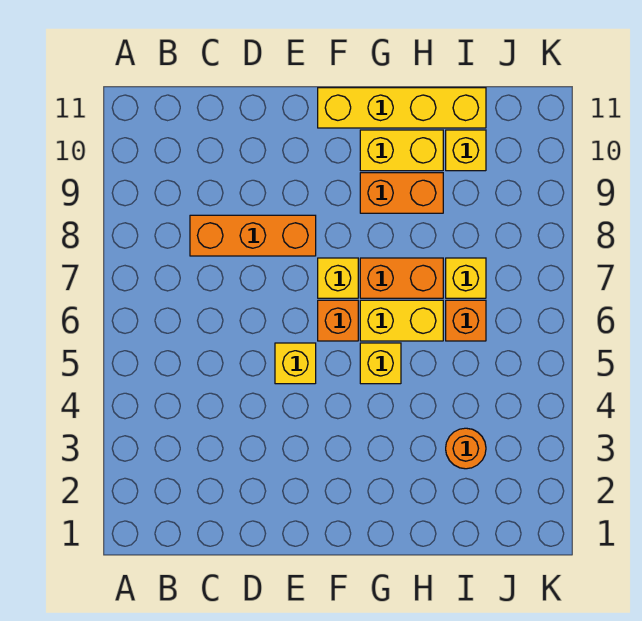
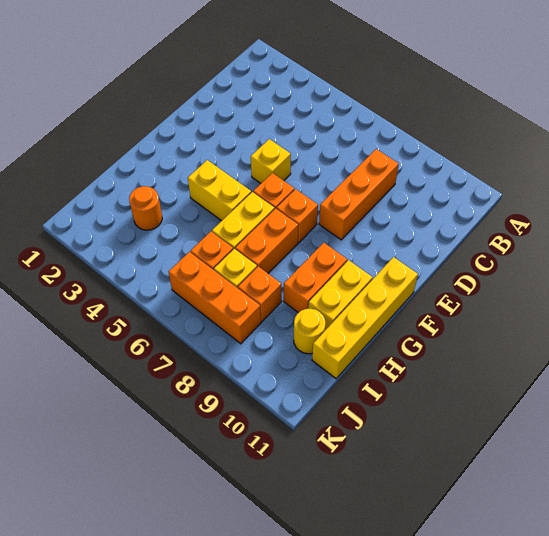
yellow brick F7 level 1 -> orange brick F7 level 1
yellow brick G5 level 1 -> yellow brick G4:G5 level 1
none -> orange brick I8 level 1
yellow brick I10 level 1 -> yellow round brick I10 level 1
none -> orange brick J6:J8 level 1

